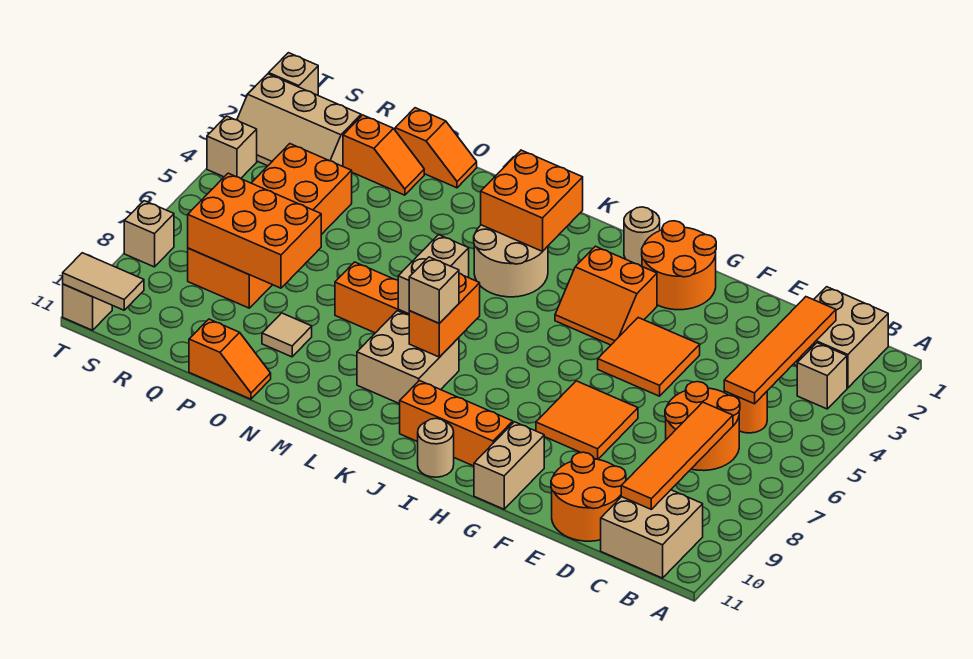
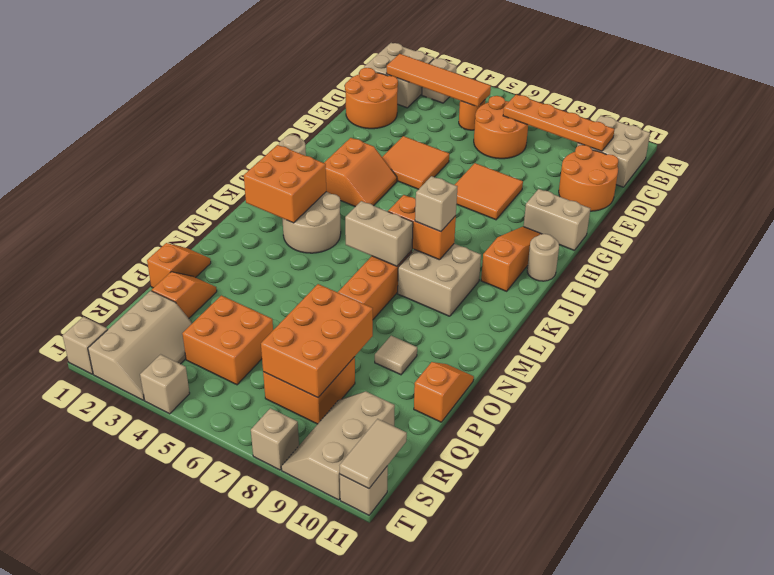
orange tile C7:C10 level 2 -> orange plate C7:C10 level 2
orange round brick G1:H2 level 1 -> orange round brick D1:E2 level 1
orange brick H10:J10 level 1 -> orange slope H10:J10 level 1 top J
none -> tan slope R9:T10 level 1 top 10

